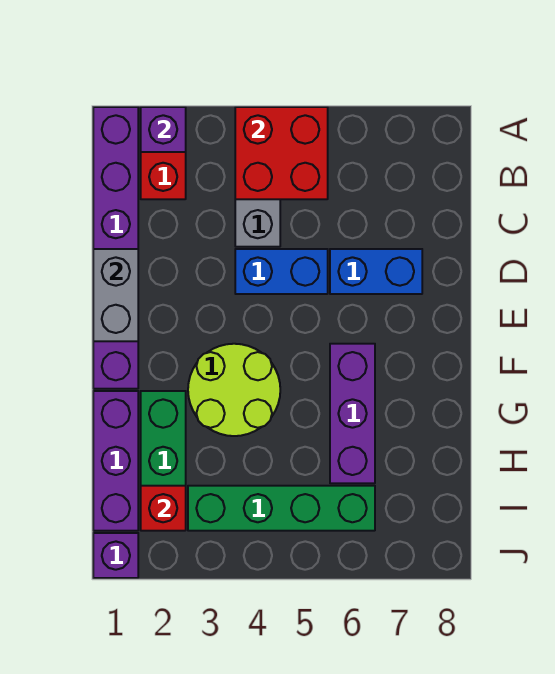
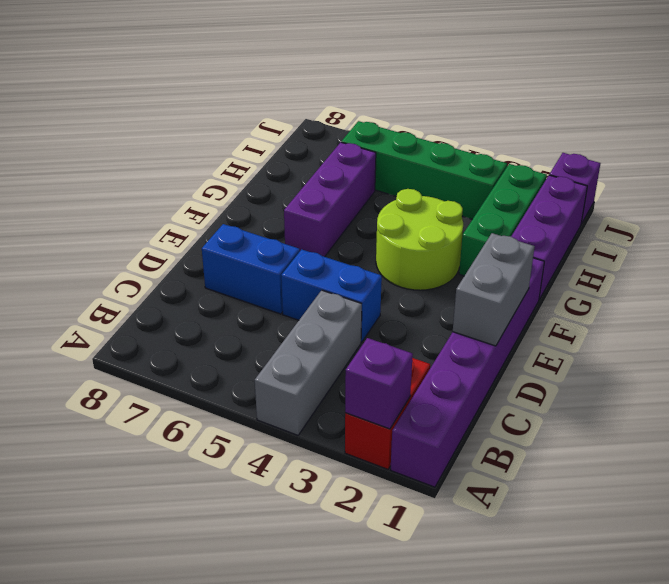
red brick A4:B5 level 2 -> none
red brick I2 level 2 -> none

